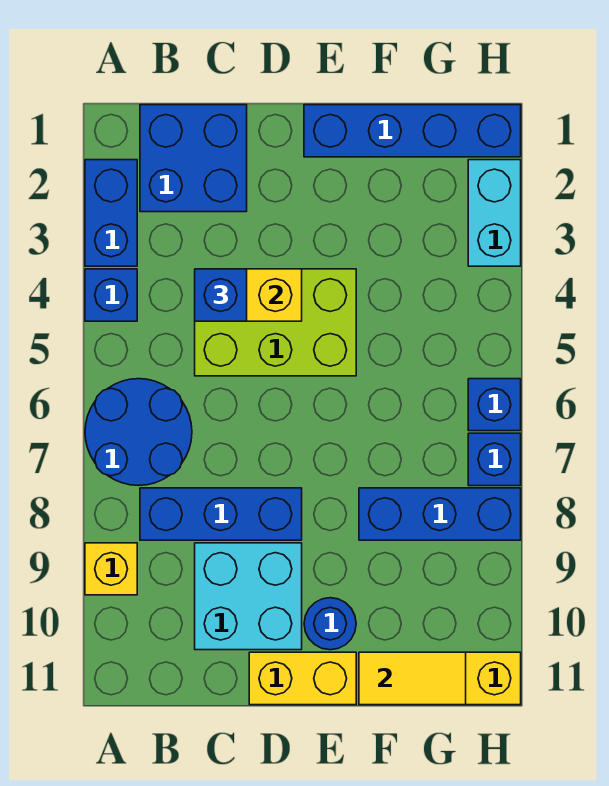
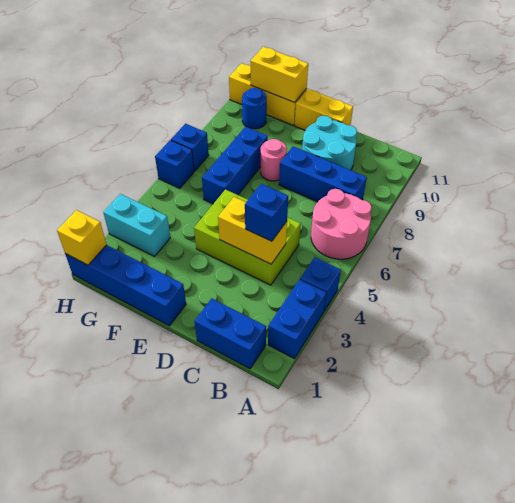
blue round brick A6:B7 level 1 -> pink round brick A6:B7 level 1
yellow brick A9 level 1 -> yellow brick H1 level 2
blue brick B1:C2 level 1 -> blue brick B1:C1 level 1
cyan brick C9:D10 level 1 -> cyan round brick C9:D10 level 1
none -> pink round brick E8 level 1
blue round brick E10 level 1 -> blue round brick G10 level 1
blue brick F8:H8 level 1 -> blue brick F6:F8 level 1
yellow tile F11:G11 level 2 -> yellow brick F11:G11 level 2
cyan brick H2:H3 level 1 -> cyan brick G3:H3 level 1

